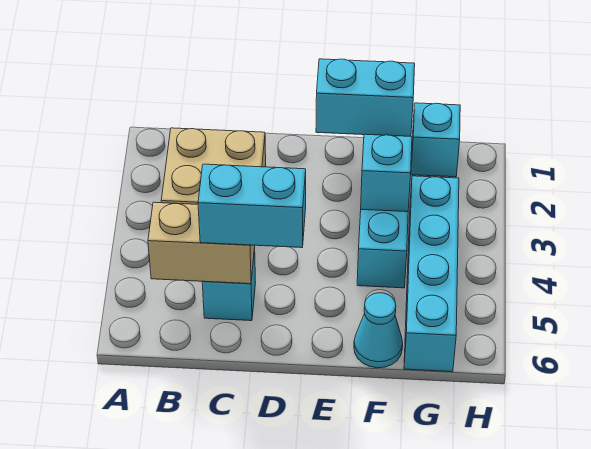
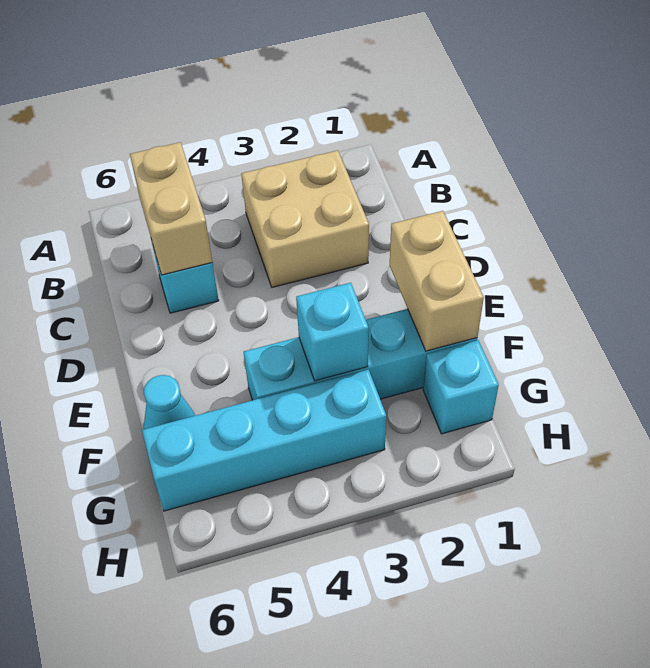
cyan brick C5:D5 level 3 -> none
cyan brick E1:F1 level 2 -> tan brick E1:F1 level 2

